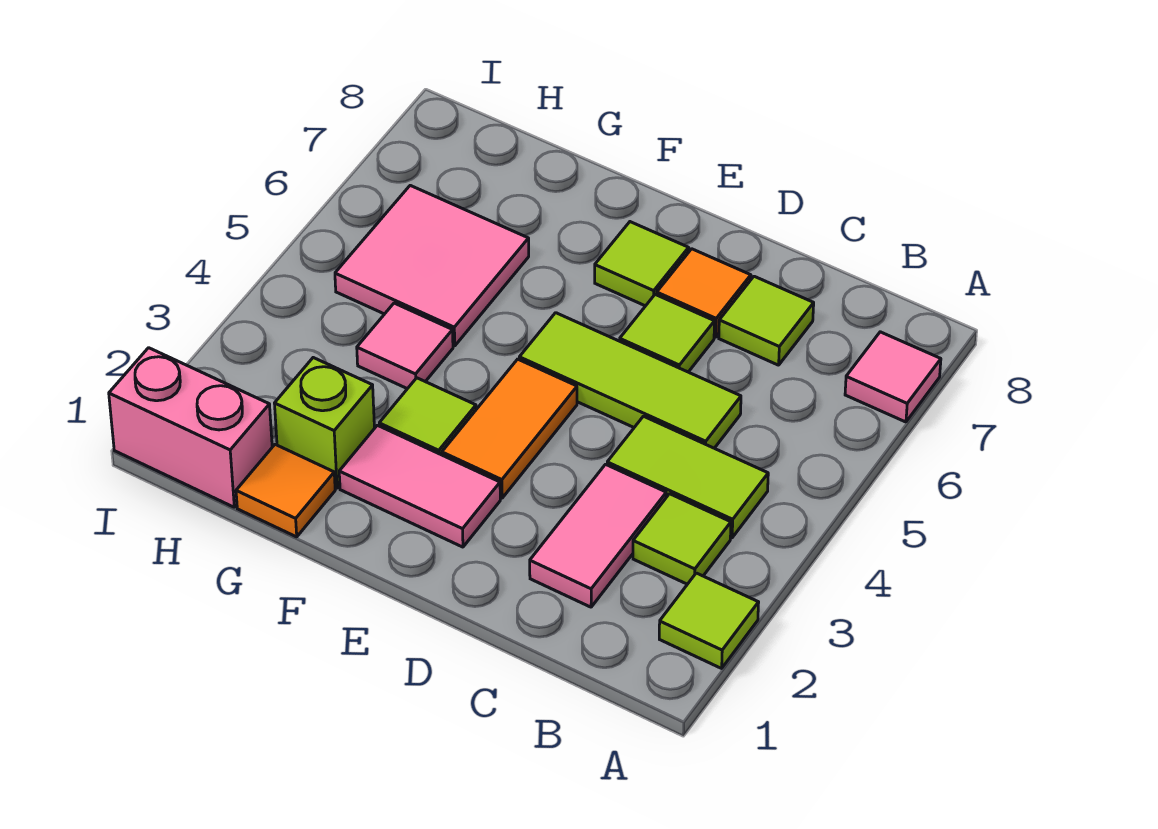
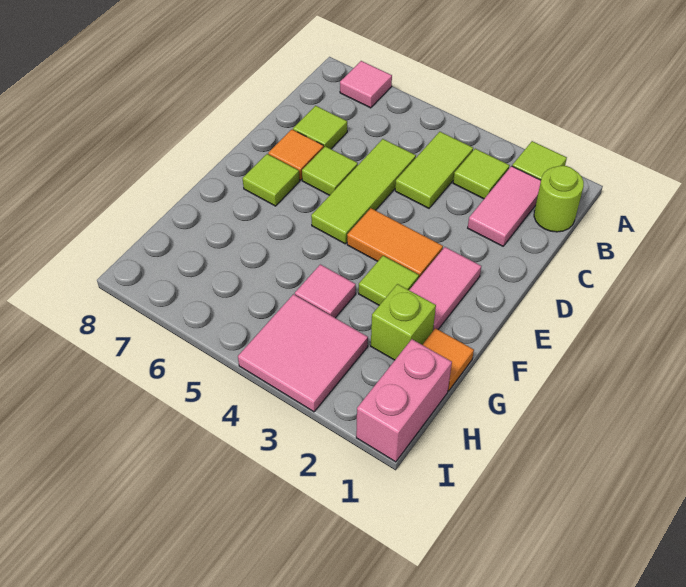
none -> lime round brick B1 level 1
pink tile C2:C3 level 1 -> pink tile B2:C2 level 1
pink tile G5:H6 level 1 -> pink tile H3:I4 level 1

